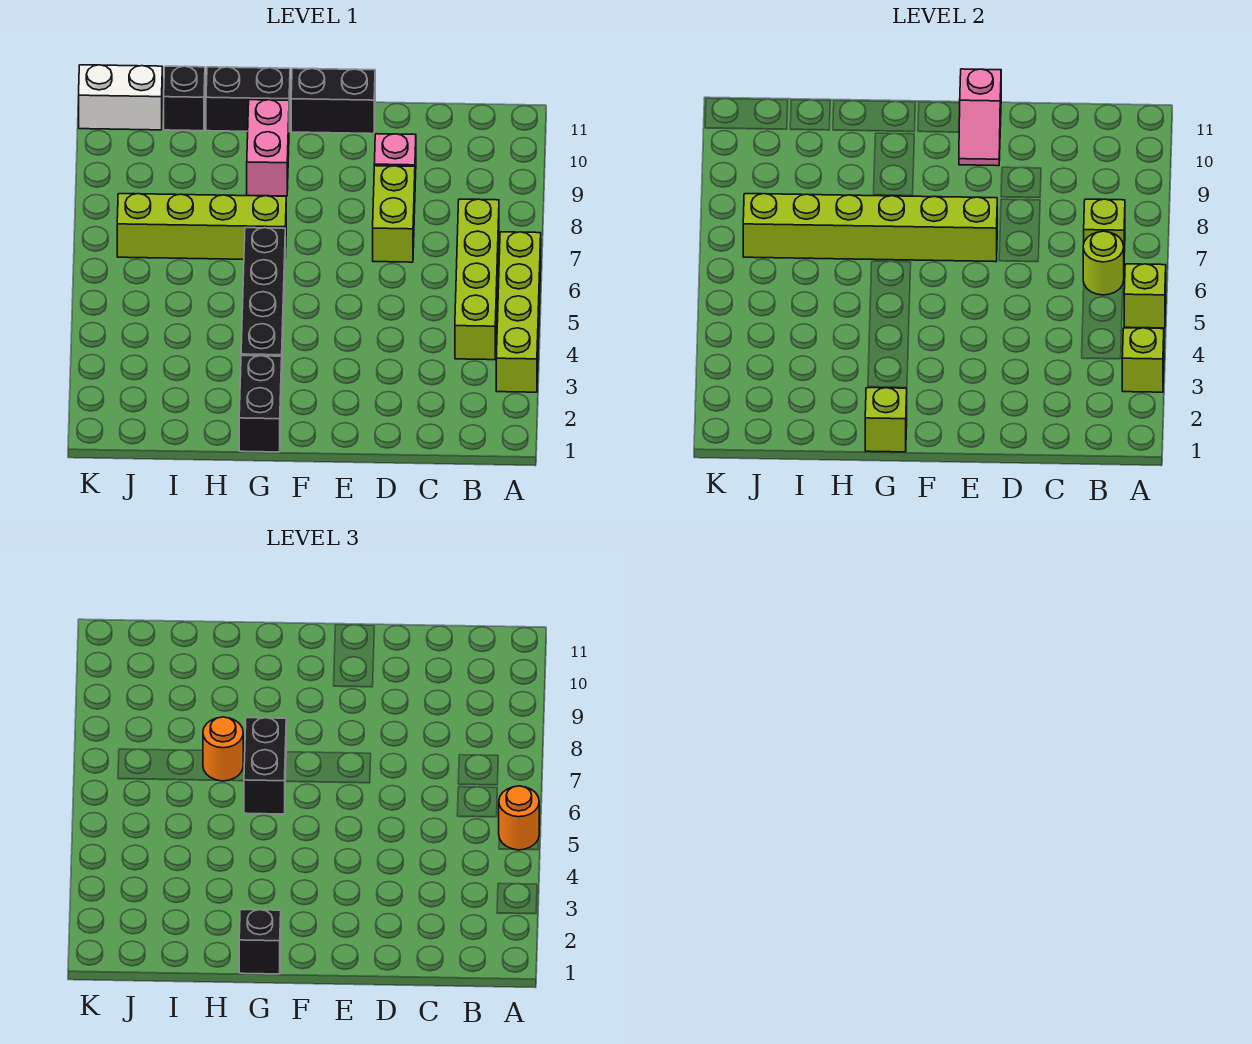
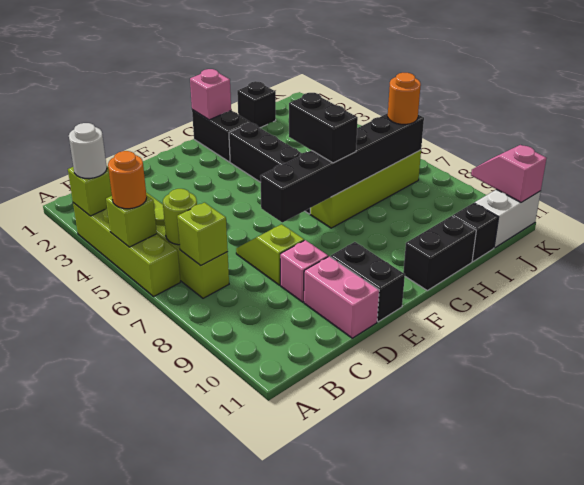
none -> white round brick A3 level 3
lime brick D7:D8 level 1 -> lime slope D7:D8 level 1 top 8
lime brick E7:J7 level 2 -> black brick E7:J7 level 2
pink slope E10:E11 level 2 top 11 -> pink slope K10:K11 level 2 top 11
black brick E11:F11 level 1 -> black brick E10:E11 level 1
lime brick G1 level 2 -> pink brick G1 level 2
black brick G1 level 3 -> black brick I1 level 1
pink brick G9:G10 level 1 -> pink brick D10:D11 level 1
orange round brick H7 level 3 -> orange round brick J7 level 3

